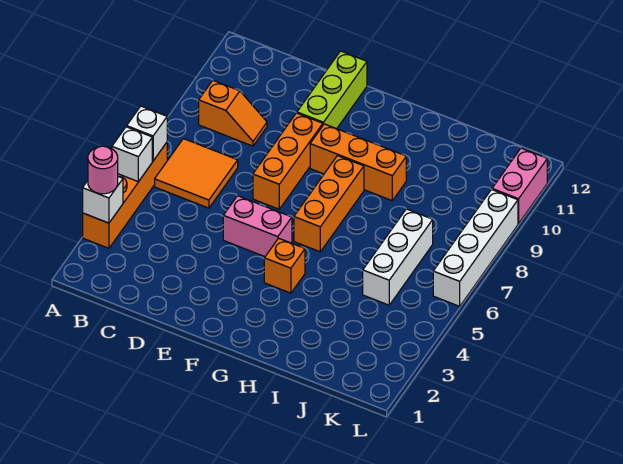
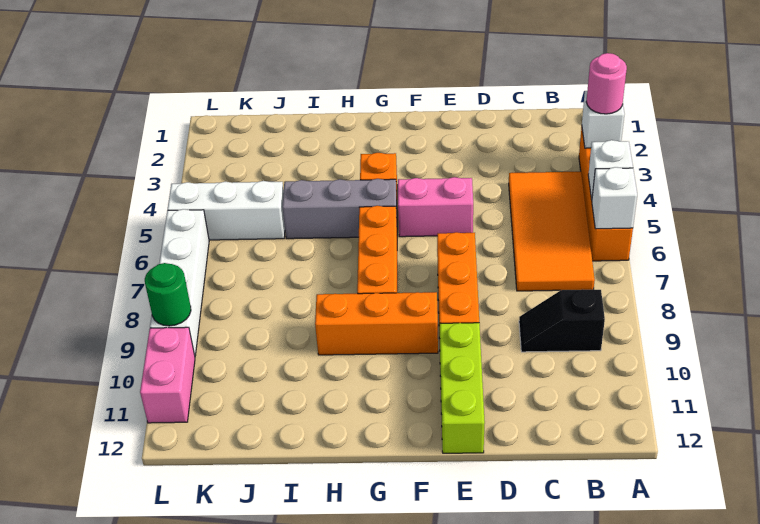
orange tile B6:C7 level 1 -> orange tile B4:C7 level 1
orange slope B9:C9 level 1 top B -> black slope B9:C9 level 1 top B
none -> grey brick G5:I5 level 1
white brick J5:J7 level 1 -> white brick J5:L5 level 1
none -> green round brick L9 level 2

